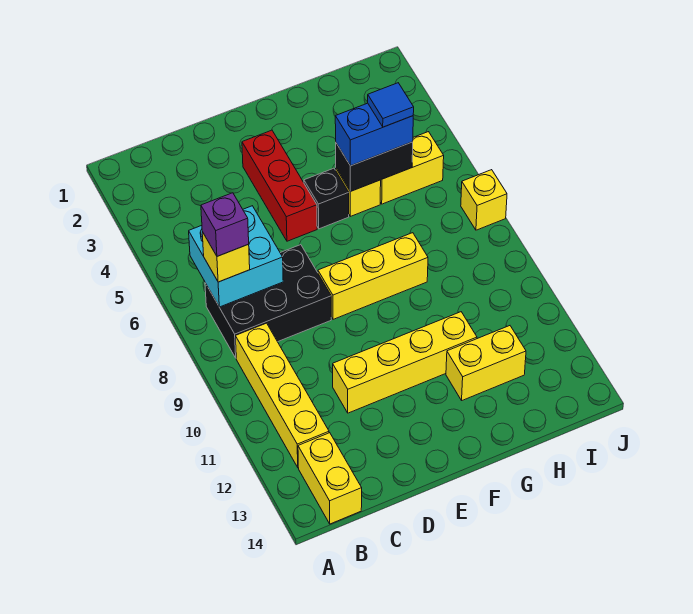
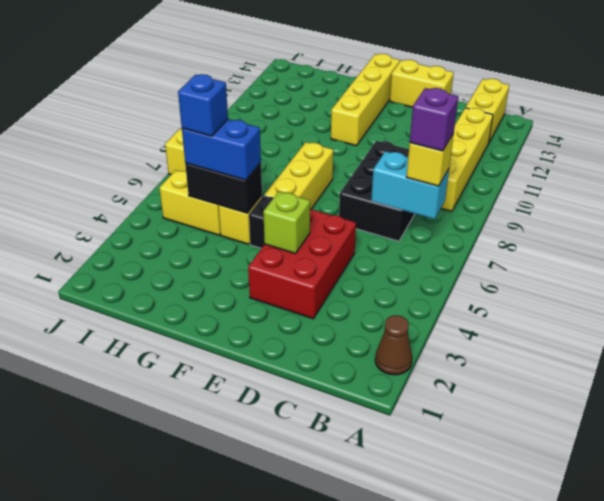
none -> brown cone A2 level 1
cyan brick B6:C7 level 2 -> cyan brick B7:C7 level 2
black brick B7:D8 level 1 -> black brick C7:D9 level 1
yellow brick D11:G11 level 1 -> yellow brick F11:F14 level 1
red brick E3:E5 level 1 -> red brick D3:E5 level 1
none -> lime brick E4 level 2
yellow brick E8:G8 level 1 -> yellow brick F6:F8 level 1
yellow brick G12:H12 level 1 -> yellow brick D14:E14 level 1
blue tile H5 level 4 -> blue brick H5 level 4

